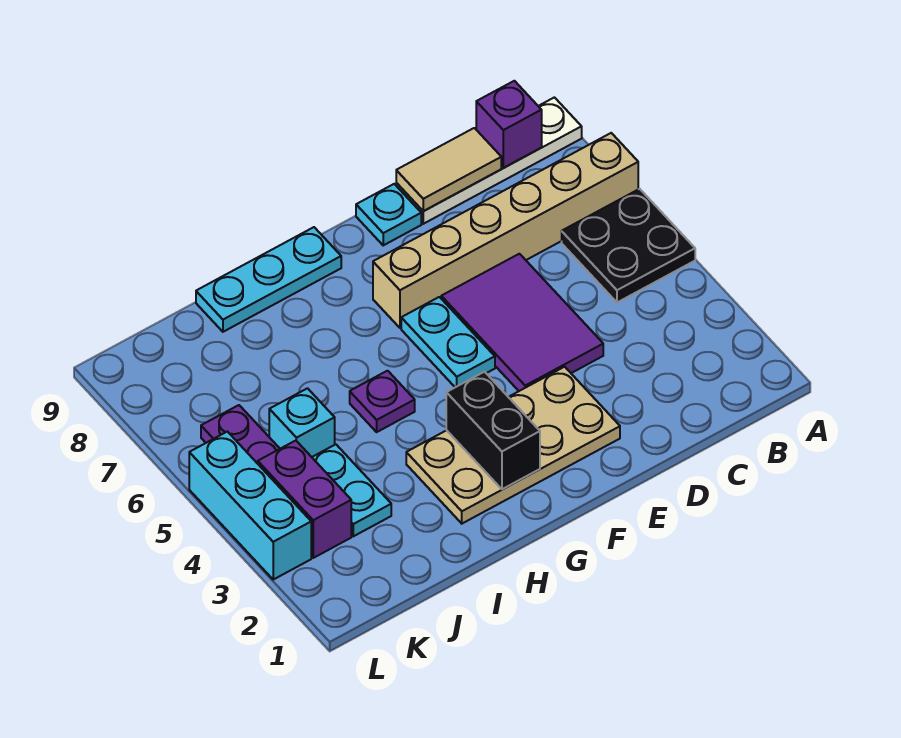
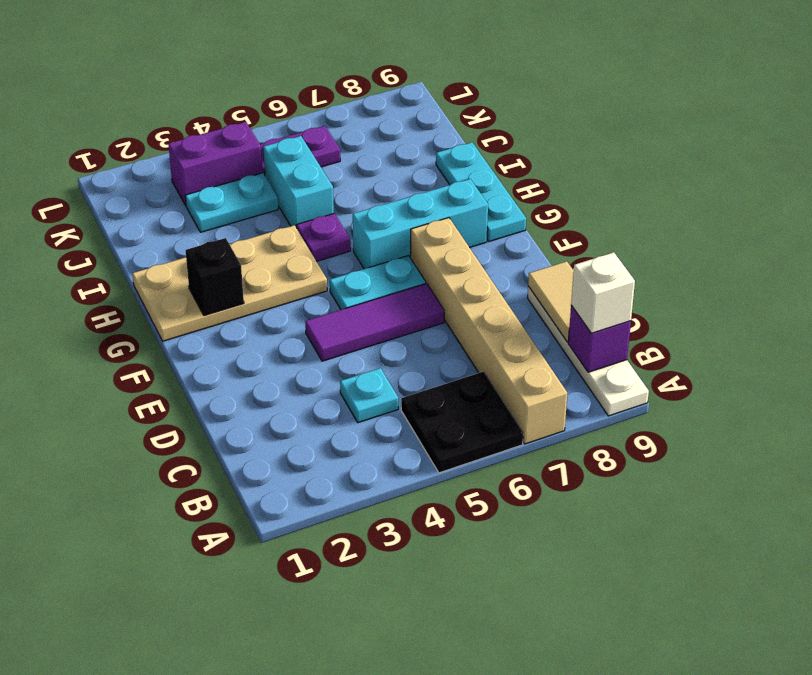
none -> white brick B9 level 3
purple tile D4:E6 level 1 -> purple tile E4:E6 level 1
tan plate E2:H3 level 1 -> tan plate G1:H4 level 1
cyan plate E9 level 1 -> cyan plate C4 level 1
black brick G2:G3 level 2 -> black brick G2 level 2
cyan brick J5 level 1 -> cyan brick I5:J5 level 1
cyan brick L3:L5 level 1 -> cyan brick G6:G8 level 1

